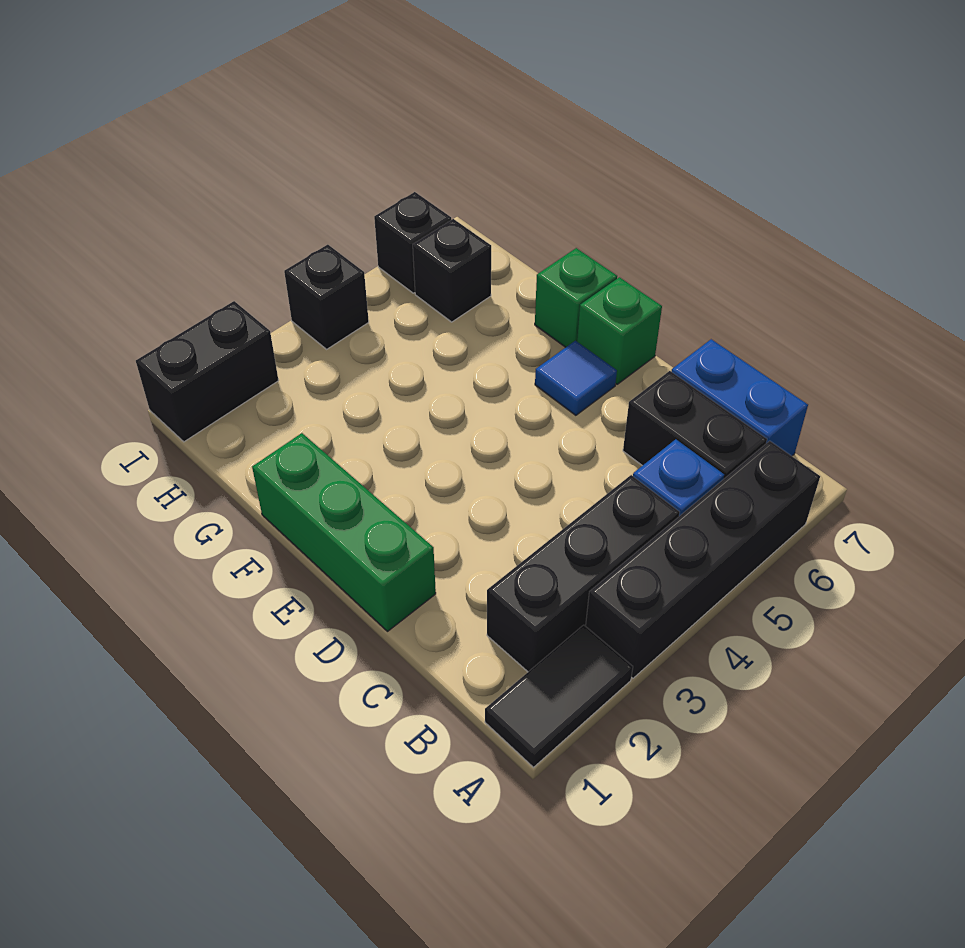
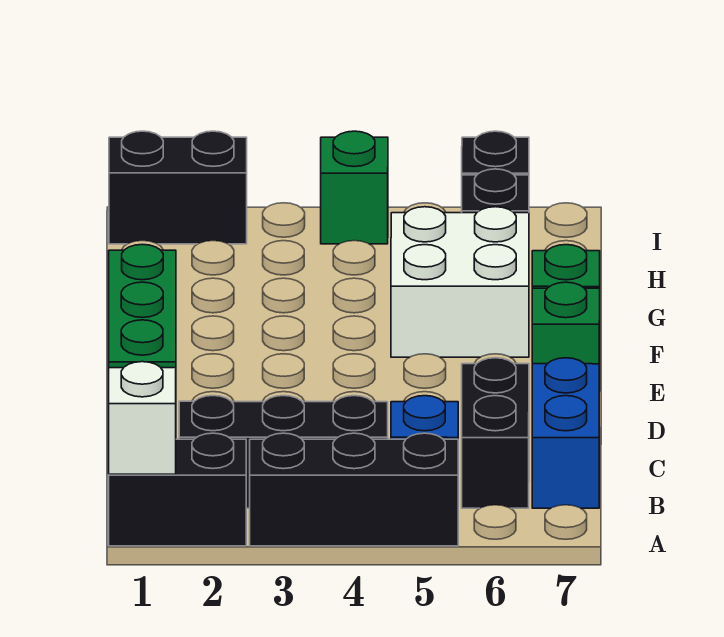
black tile A1:A2 level 1 -> black brick A1:A2 level 1
none -> white brick A1 level 2
black brick A3:A6 level 1 -> black brick A3:A5 level 1
blue tile E6 level 1 -> none
none -> white brick F5:G6 level 1
black brick I4 level 1 -> green brick I4 level 1

